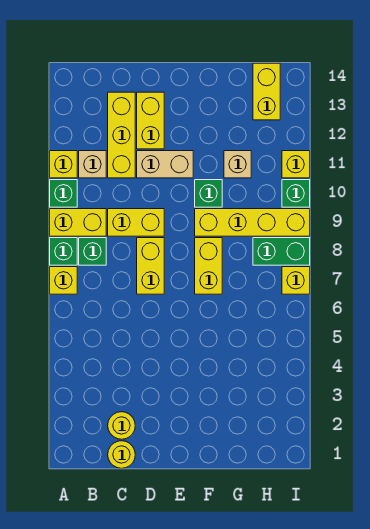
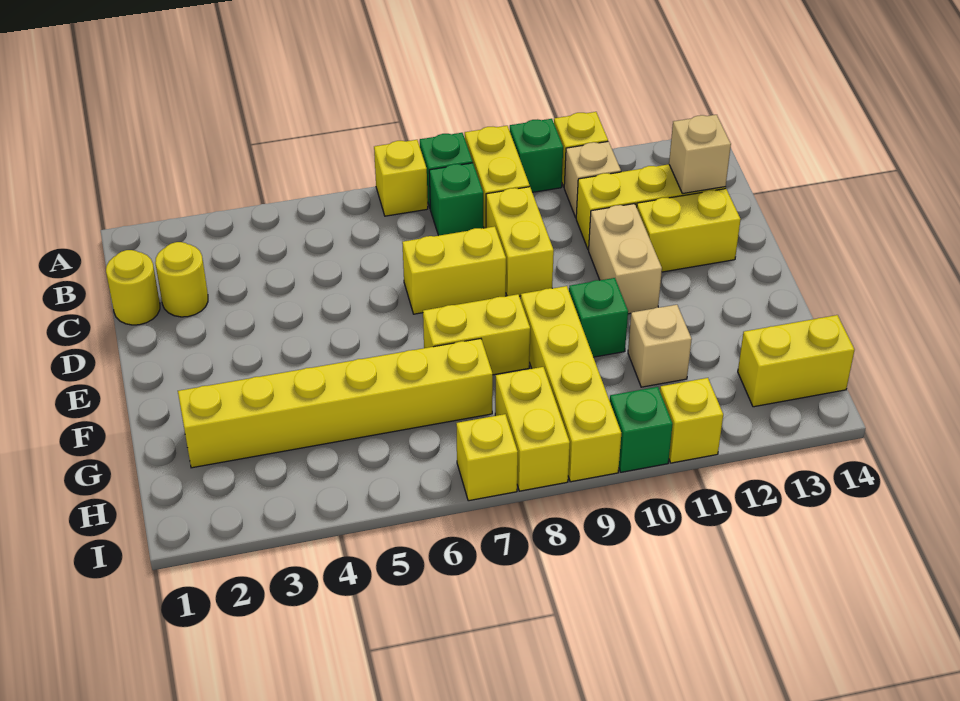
none -> tan brick C13 level 2
none -> yellow brick G2:G7 level 1
green brick H8:I8 level 1 -> yellow brick H8:I8 level 1

